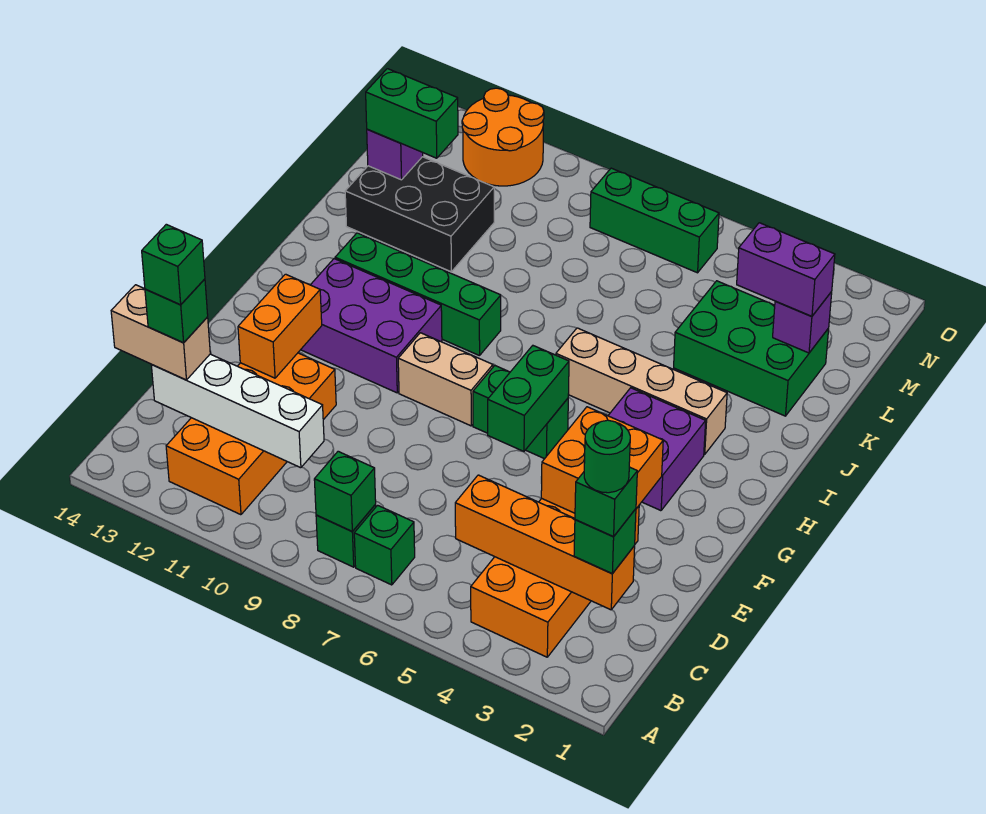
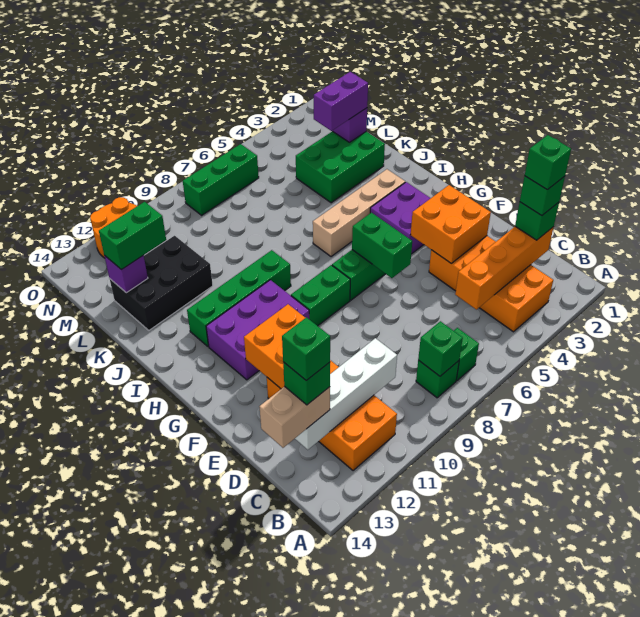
green round brick C2 level 5 -> green brick C2 level 5
orange brick E12:F12 level 2 -> orange brick E11:F12 level 2
tan brick G8:G9 level 1 -> green brick G8:G9 level 1

